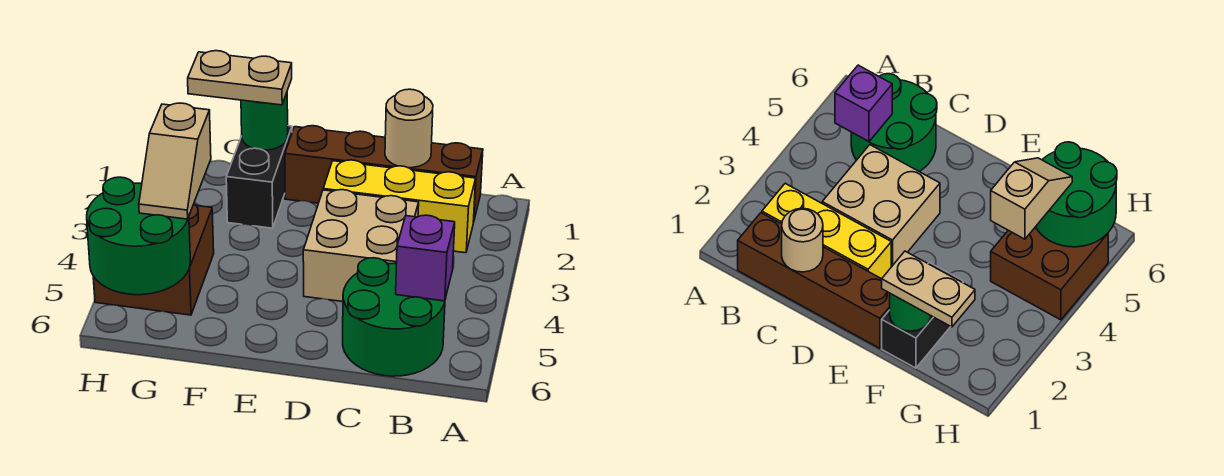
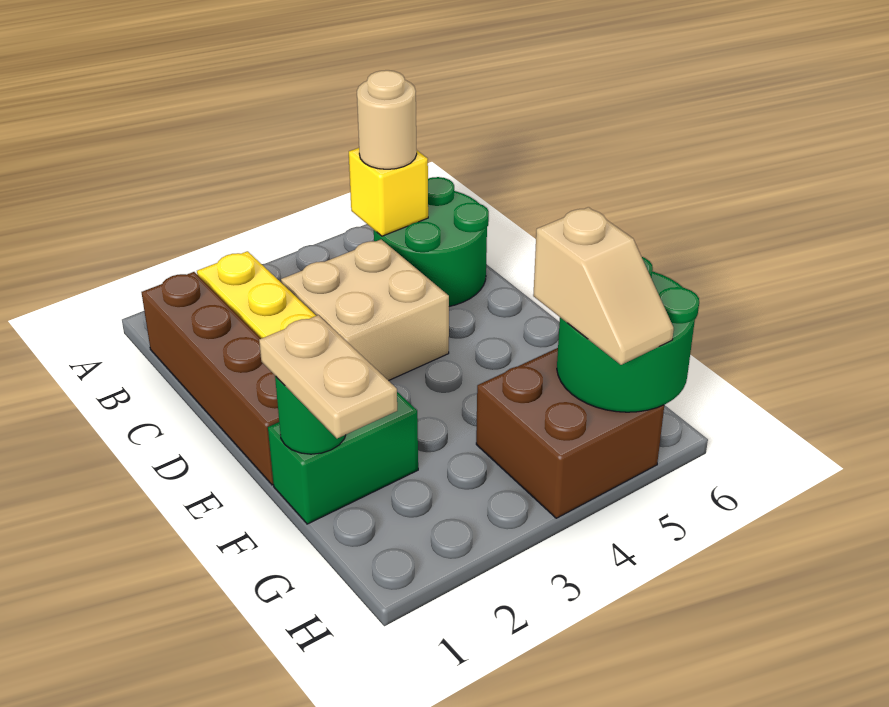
purple brick B5 level 2 -> yellow brick B5 level 2
tan round brick C1 level 2 -> tan round brick B5 level 3
black brick F1:F2 level 1 -> green brick F1:F2 level 1
tan slope G4:G5 level 3 top 4 -> tan slope G5:H5 level 3 top G

